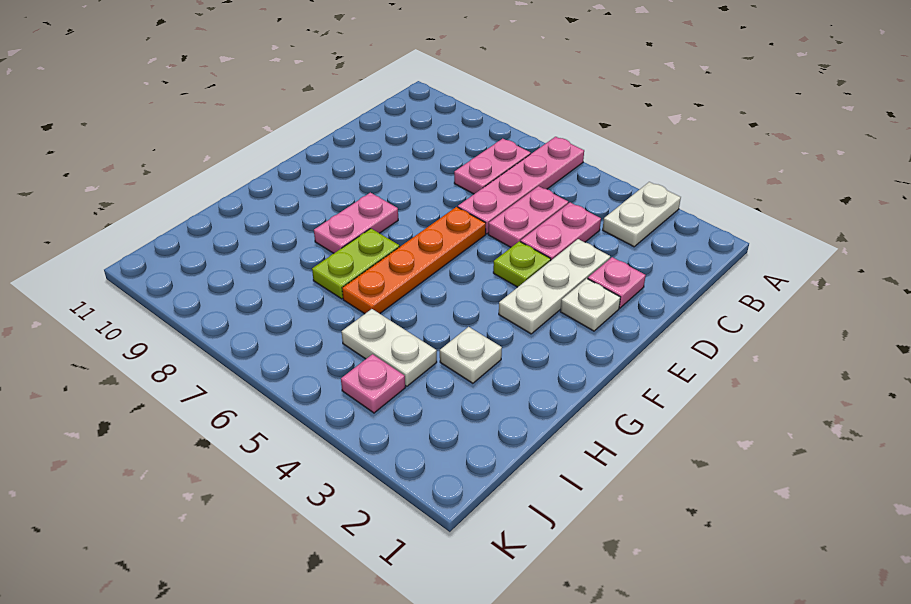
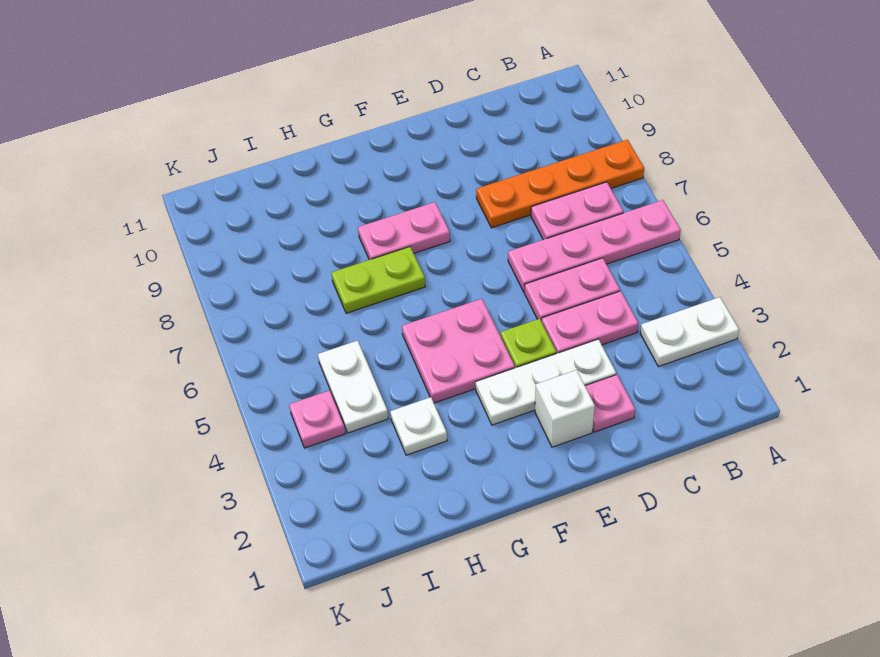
white plate E2 level 1 -> white brick E2 level 1
orange plate E6:H6 level 1 -> orange plate A8:D8 level 1
none -> pink plate F4:G5 level 1

